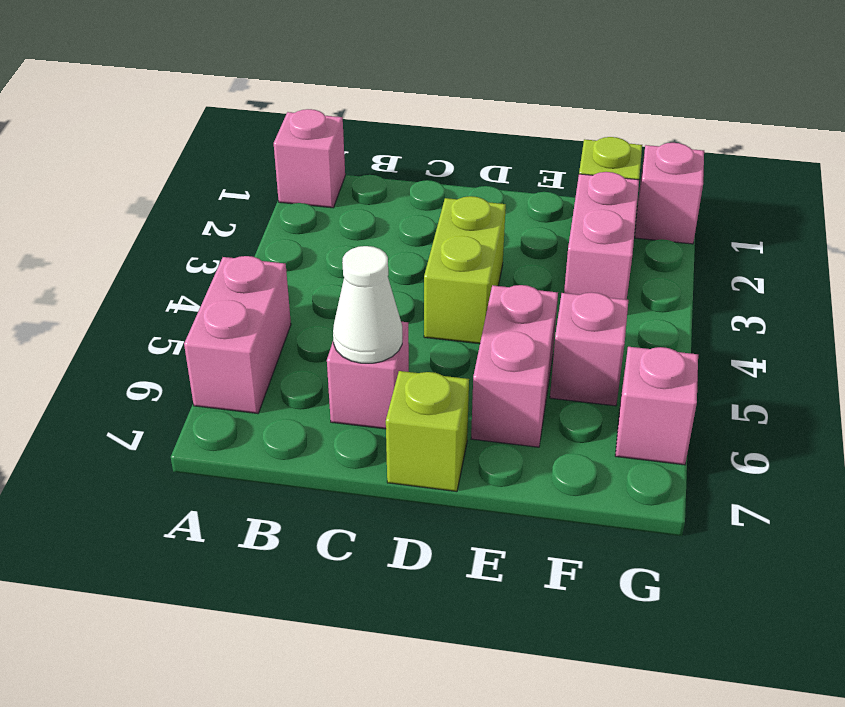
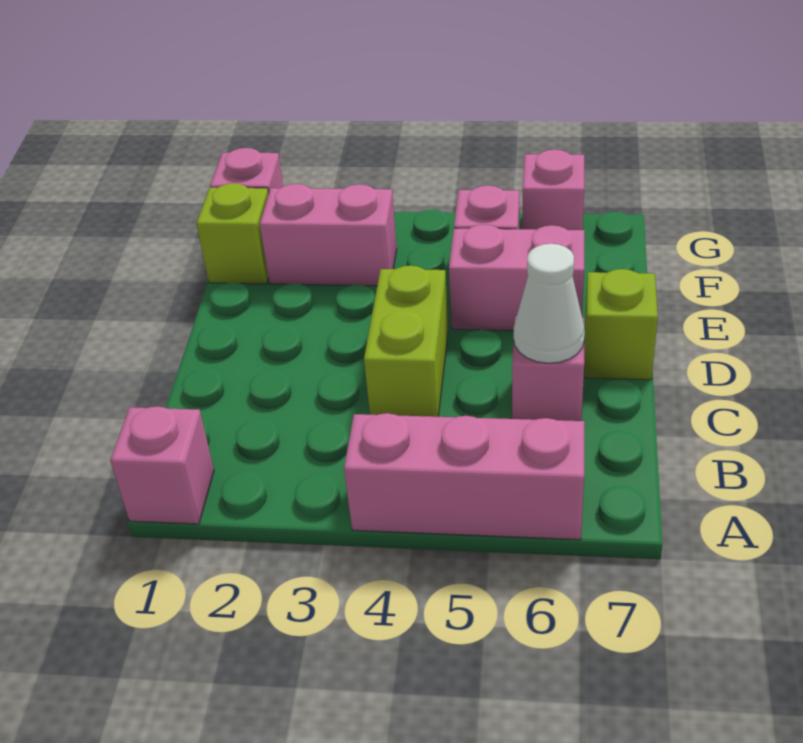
pink brick A5:A6 level 1 -> pink brick A4:A6 level 1
lime brick D3:D4 level 1 -> lime brick C4:D4 level 1

